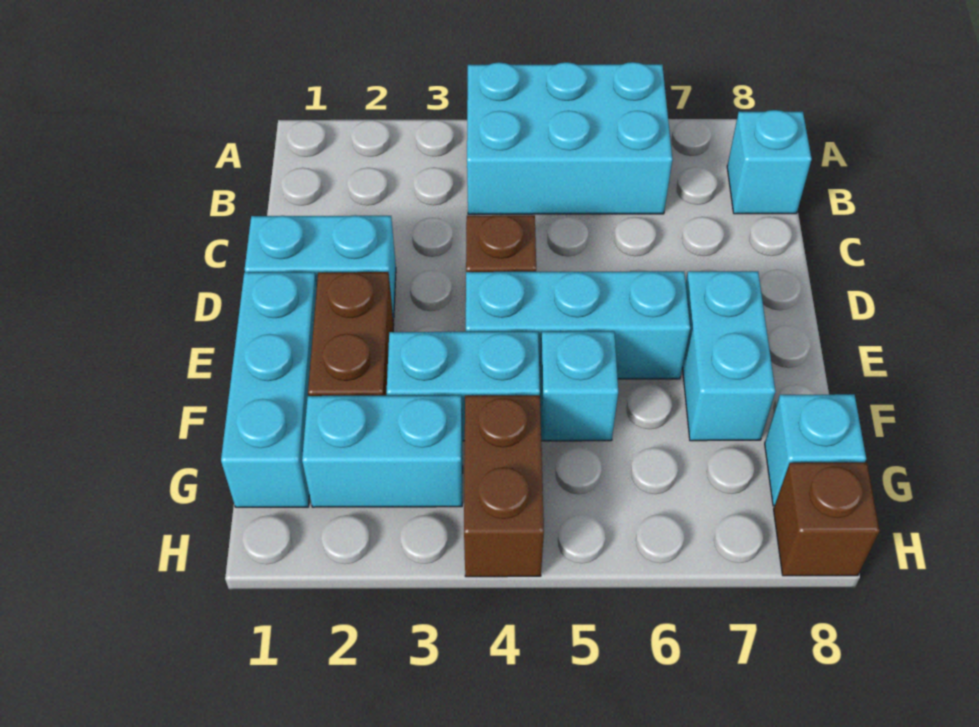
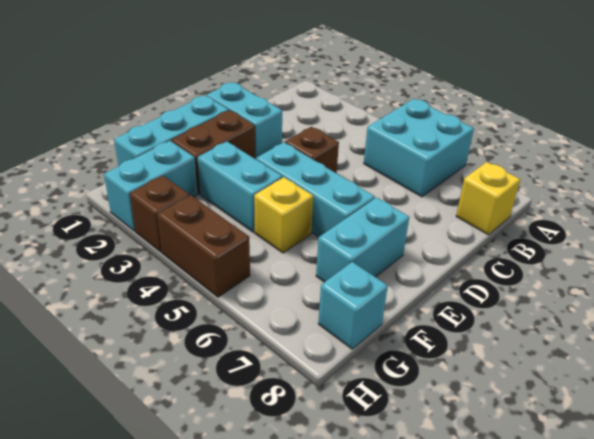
cyan brick A4:B6 level 1 -> cyan brick A5:B6 level 1
cyan brick B8 level 1 -> yellow brick B8 level 1
cyan brick F5 level 1 -> yellow brick F5 level 1
cyan brick G2:G3 level 1 -> cyan brick G2:H2 level 1
brown brick G4:H4 level 1 -> brown brick H4:H5 level 1
brown brick H8 level 1 -> brown brick H3 level 1

